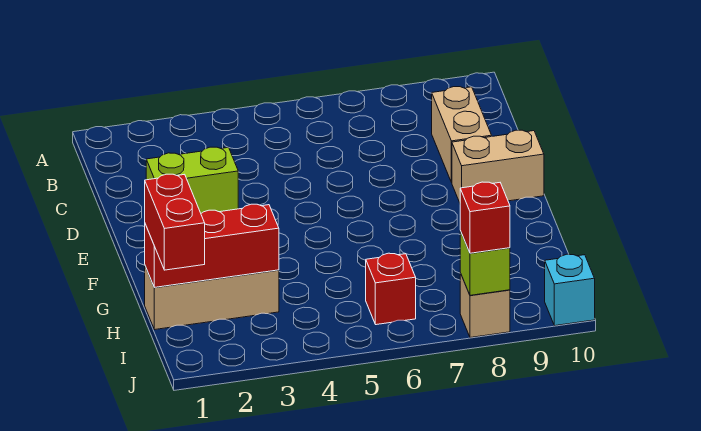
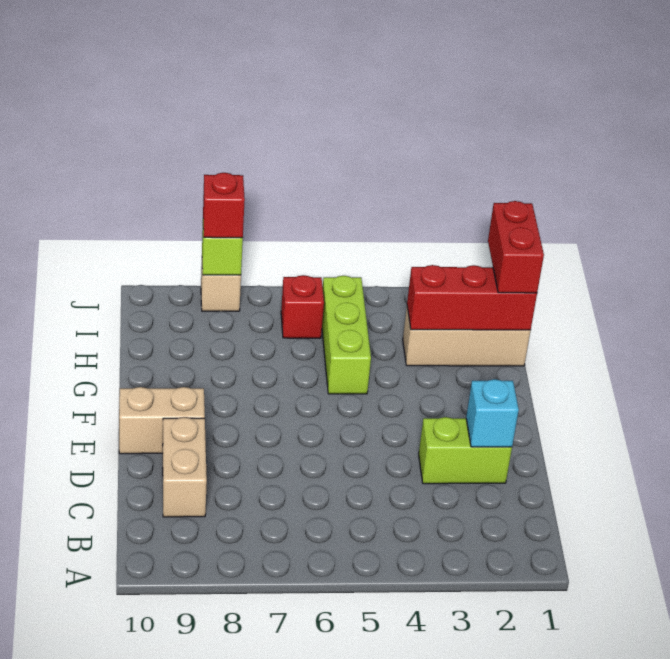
none -> lime brick G5:I5 level 1
cyan brick J10 level 1 -> cyan brick D2 level 2

